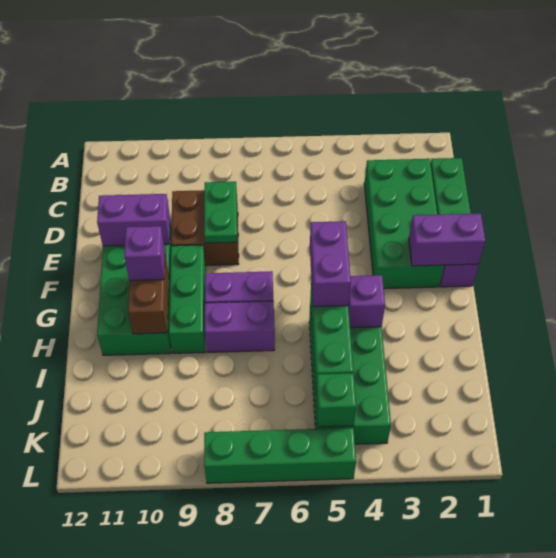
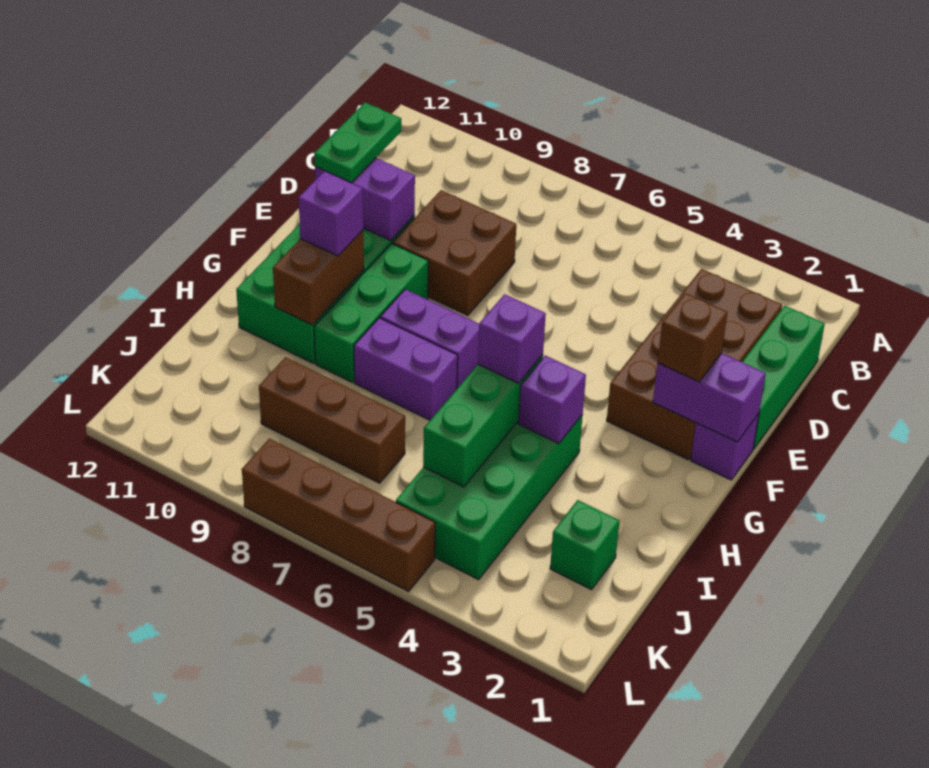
green brick C2:F3 level 1 -> brown brick C2:F3 level 1
green plate D8:E8 level 2 -> green plate D11:E11 level 3
none -> brown brick F2 level 3
purple brick G5:H5 level 3 -> purple brick H5 level 3
none -> brown brick J7:J9 level 1
green brick K5 level 2 -> green brick J2 level 1
green brick L5:L8 level 1 -> brown brick L5:L8 level 1

